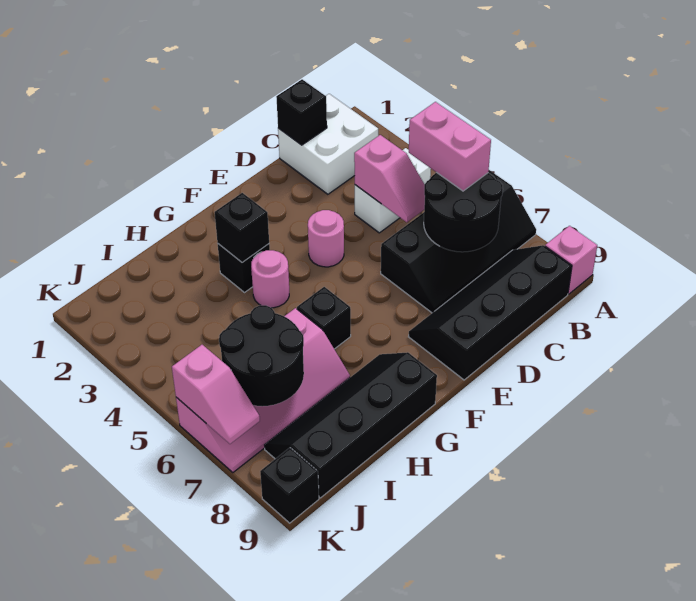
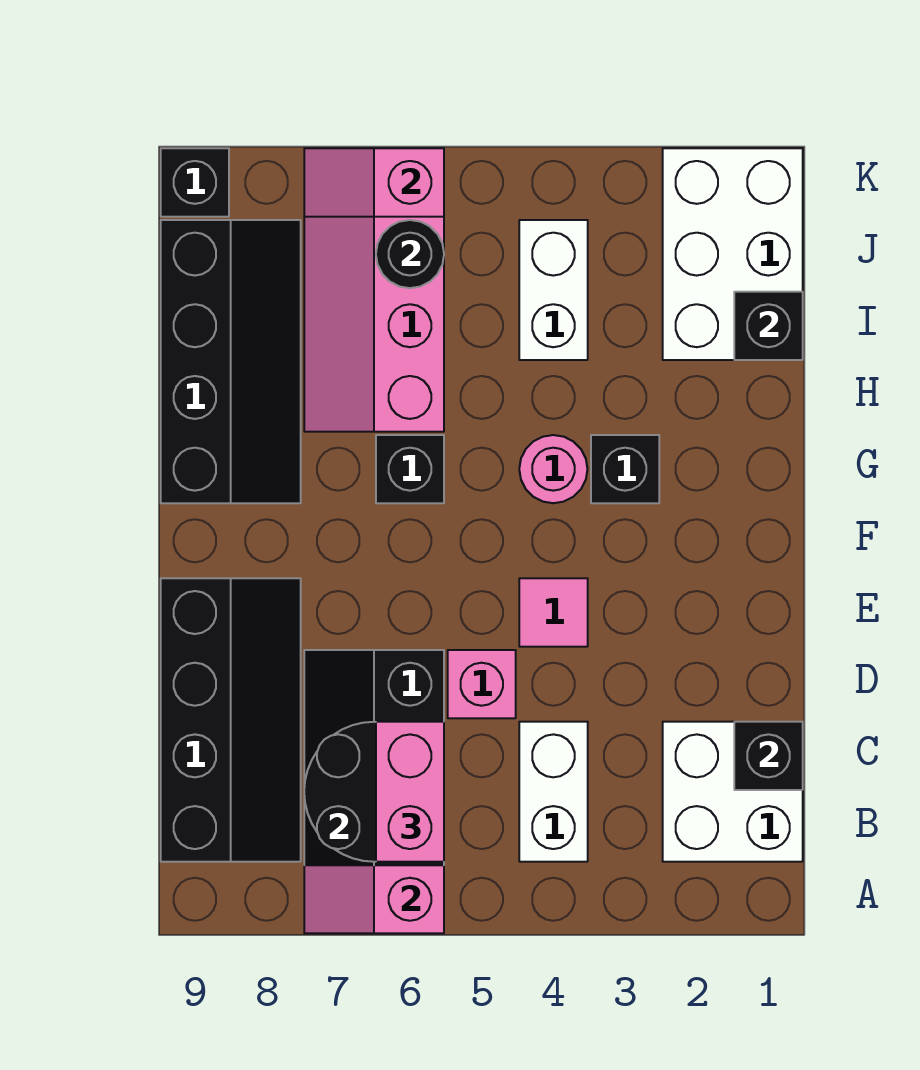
pink brick A9 level 1 -> pink brick D5 level 1
pink brick B5:B6 level 3 -> pink brick B6:C6 level 3
pink slope C4:C5 level 2 top 4 -> pink slope A6:A7 level 2 top 6
pink round brick E4 level 1 -> pink tile E4 level 1
black brick G3 level 2 -> black brick I1 level 2
none -> white brick I1:K2 level 1
none -> white brick I4:J4 level 1
black round brick I6:J7 level 2 -> black round brick J6 level 2

